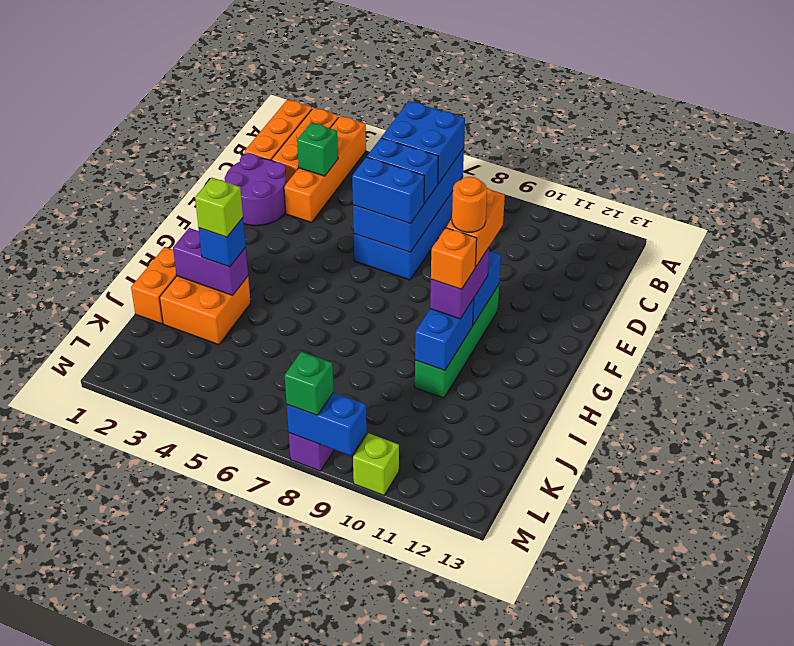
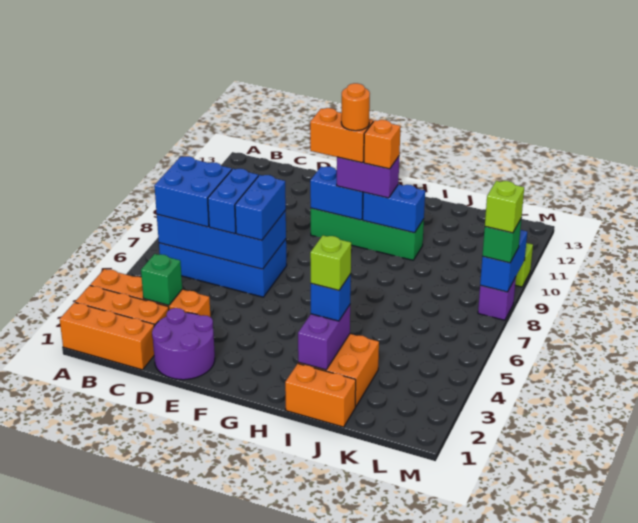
none -> lime brick M8 level 4

